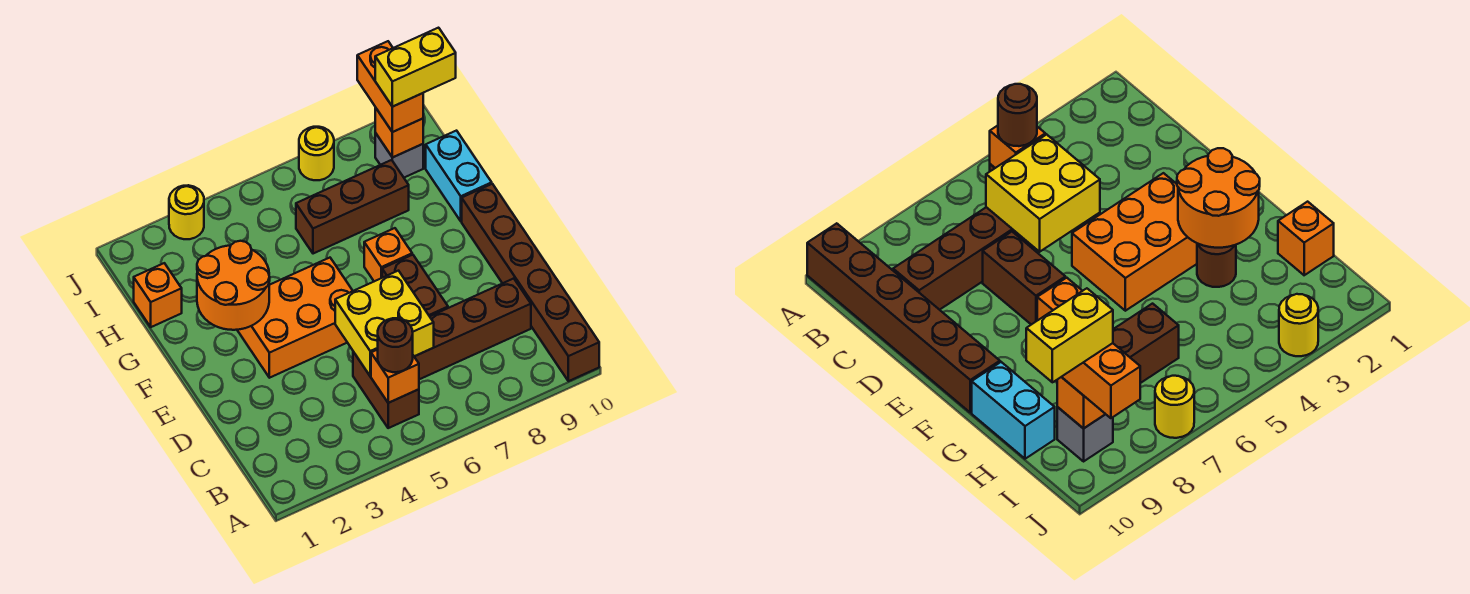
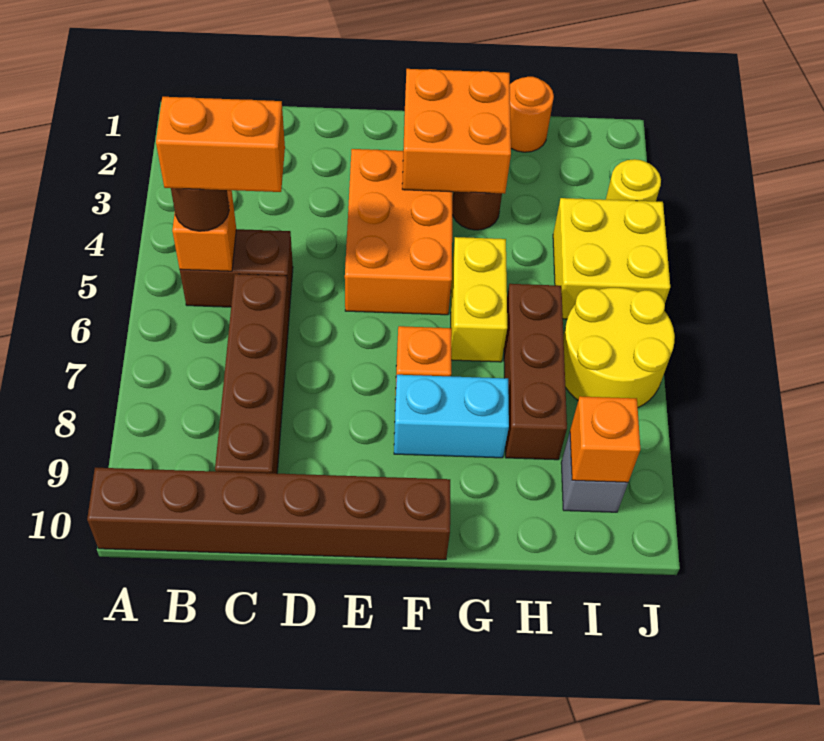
yellow brick C5:D6 level 2 -> yellow brick I4:J5 level 1
brown brick D7:E7 level 1 -> none
orange round brick F2:G3 level 2 -> orange brick F2:G3 level 2
cyan brick G10:H10 level 1 -> cyan brick F8:G8 level 1
orange brick H1 level 1 -> orange round brick H1 level 1
orange brick I9:J9 level 3 -> orange brick B5:C5 level 4
yellow brick I9:I10 level 4 -> yellow brick G5:G6 level 1
yellow round brick J7 level 1 -> yellow round brick I6:J7 level 1

